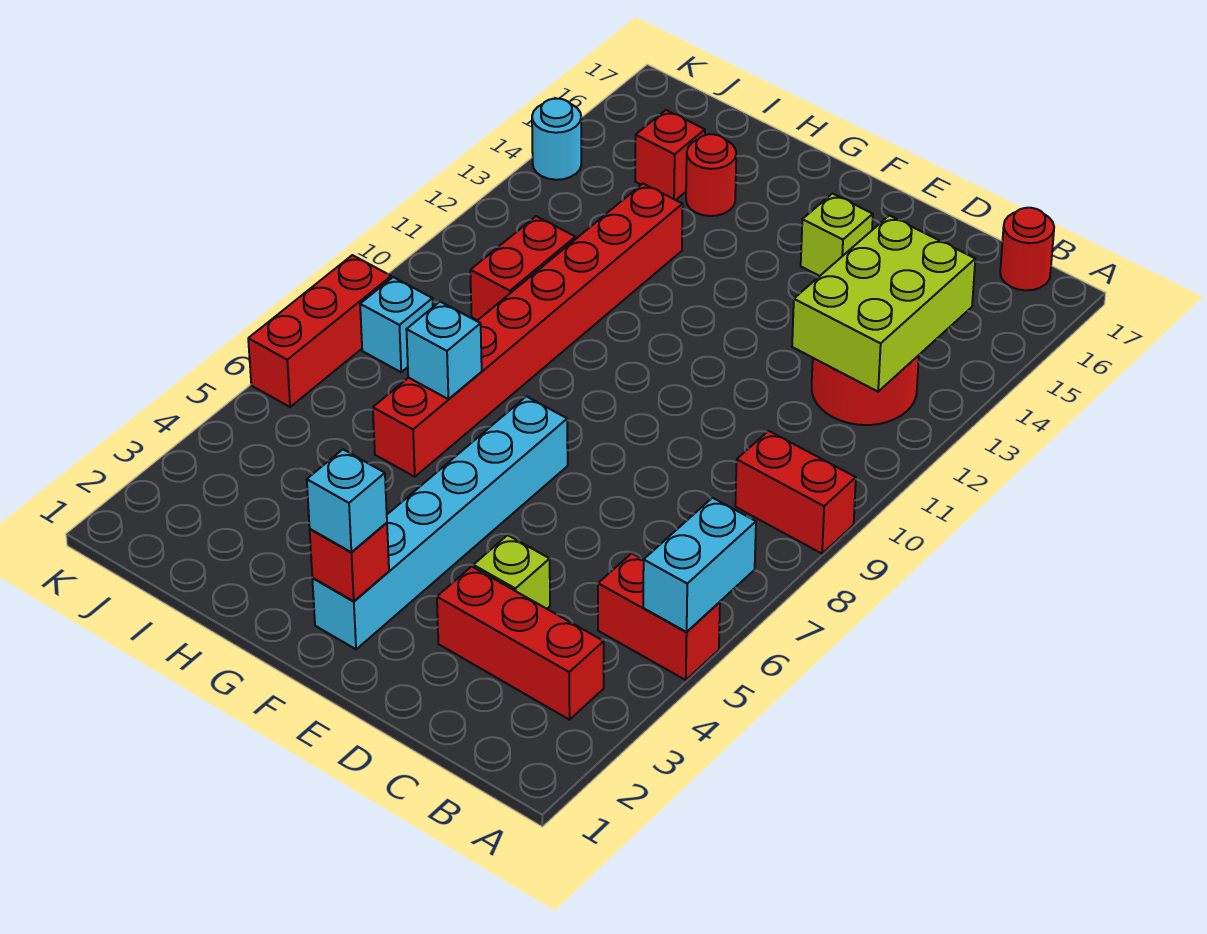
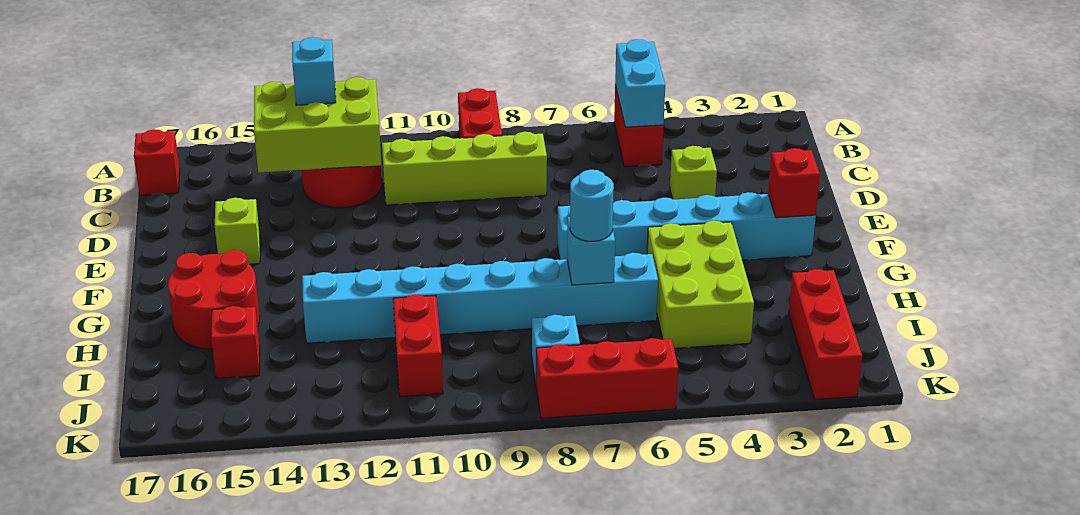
cyan brick A5:A6 level 2 -> cyan brick A5:B5 level 2
red brick B3:D3 level 1 -> red brick I2:K2 level 1
red round brick B17 level 1 -> red brick B17 level 1
none -> lime brick C8:C11 level 1
cyan brick F2 level 3 -> cyan brick B13 level 3
none -> lime brick G4:I5 level 1
red brick H6:H13 level 1 -> cyan brick H6:H13 level 1
red round brick H15 level 1 -> red round brick G15:H16 level 1
red brick I10:I11 level 1 -> red brick I11:J11 level 1
cyan round brick K14 level 1 -> cyan round brick H7 level 3

